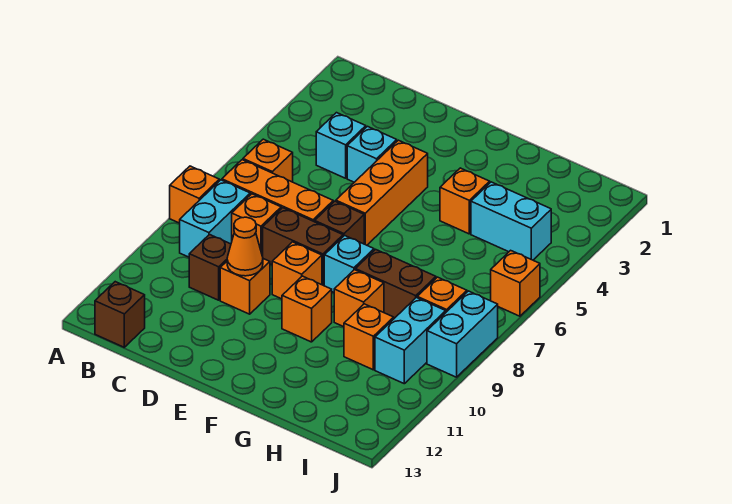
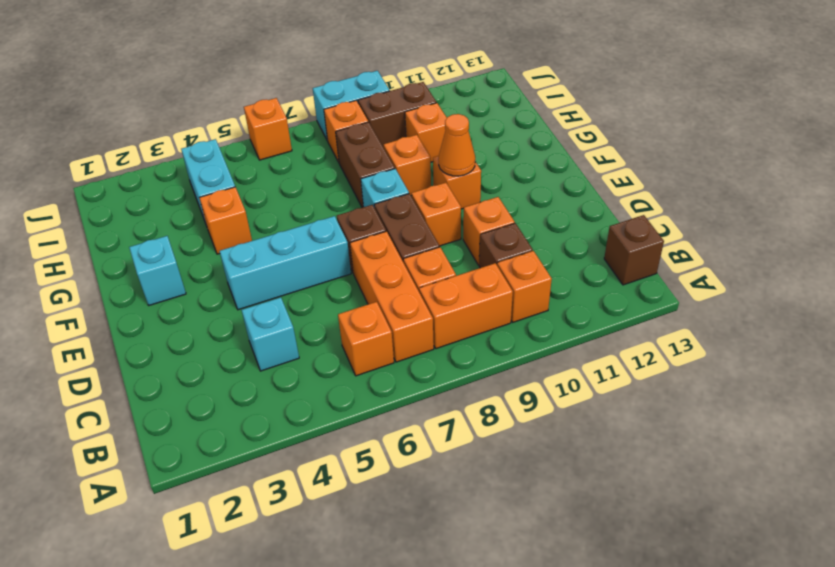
orange brick A8 level 1 -> orange brick B10 level 1
cyan brick B8:B9 level 1 -> orange brick B8:B9 level 1
cyan brick D4 level 1 -> cyan brick F2 level 1
orange cone D10 level 2 -> orange cone F10 level 2
orange brick E4:E6 level 1 -> cyan brick E4:E6 level 1
cyan brick I9:I10 level 1 -> brown brick I9:I10 level 1

